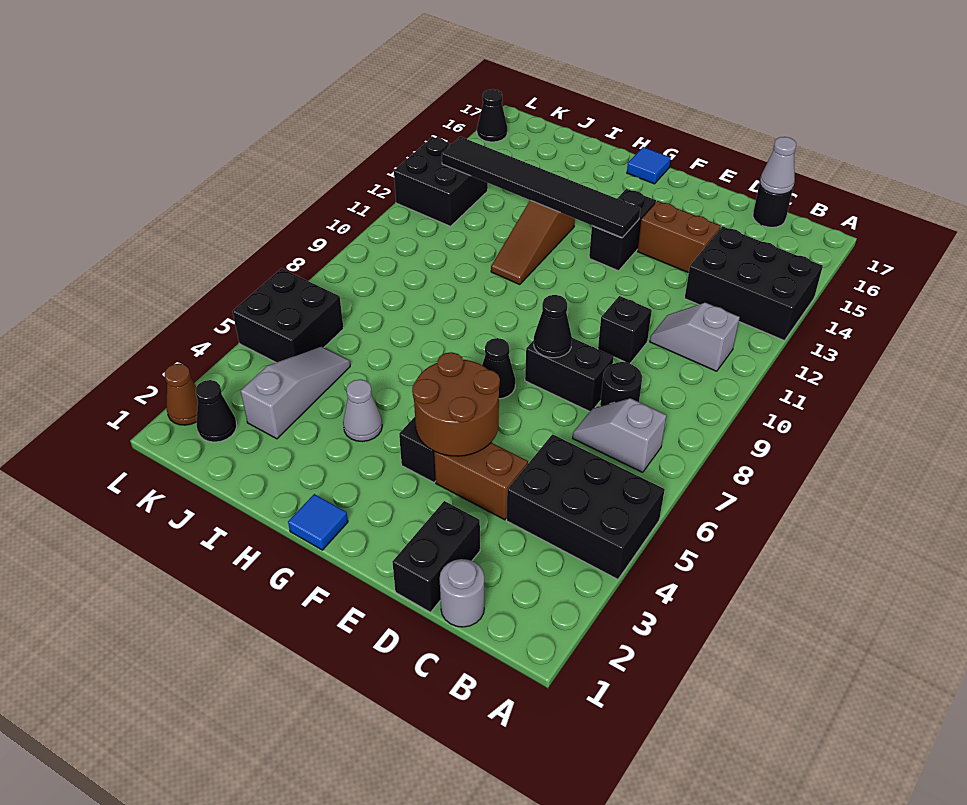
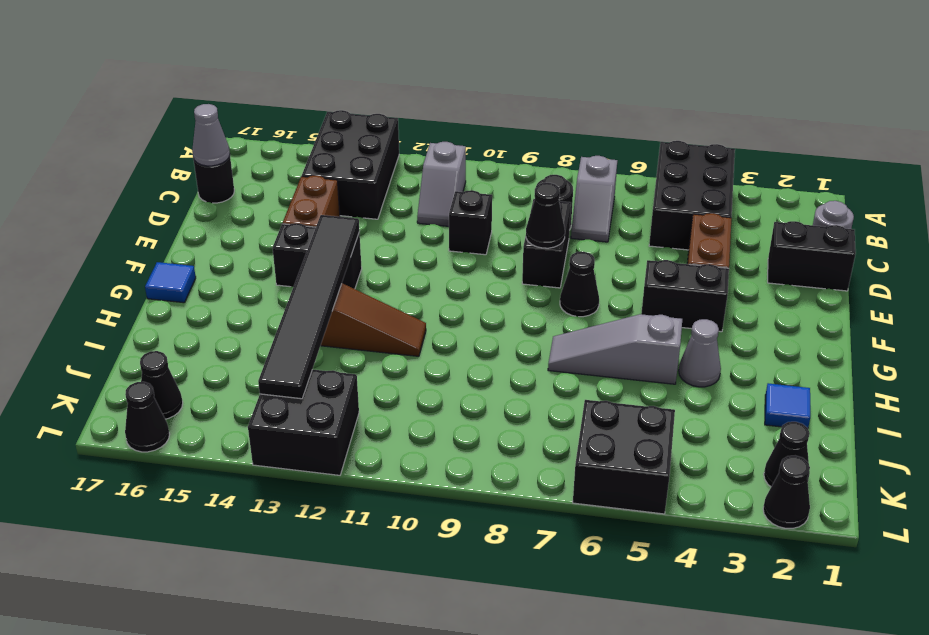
brown round brick E4:F5 level 2 -> none
blue tile G1 level 1 -> blue tile I2 level 1
grey slope J3:J5 level 1 top 3 -> grey slope H5:H7 level 1 top 5
none -> black cone K16 level 1
brown cone L2 level 1 -> black cone L2 level 1

